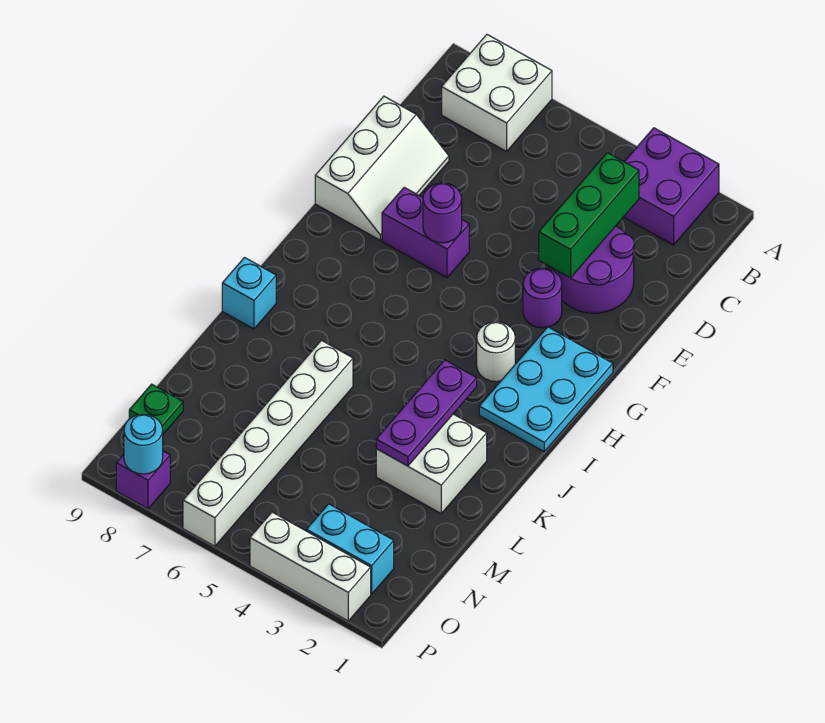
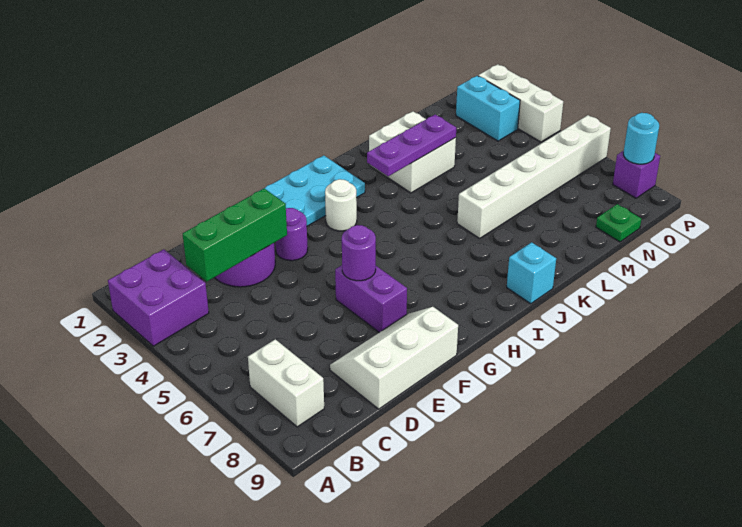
white brick A7:B8 level 1 -> white brick B7:B8 level 1

